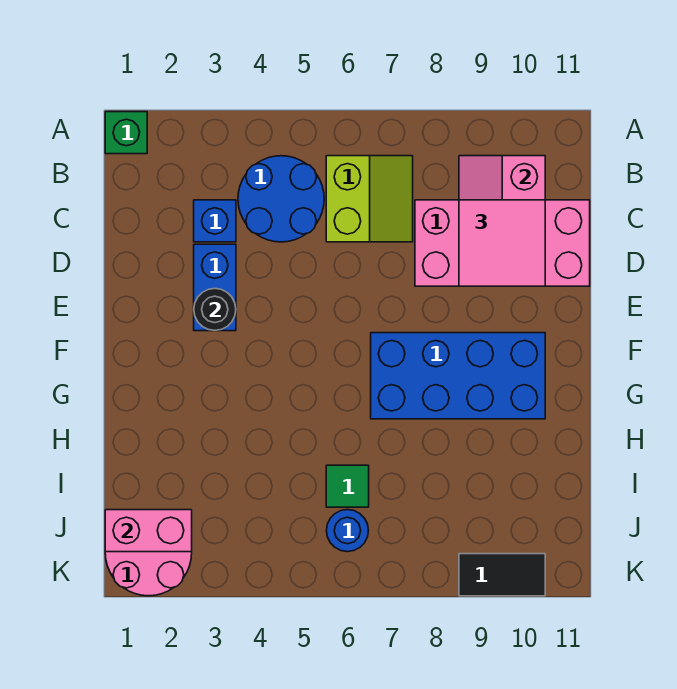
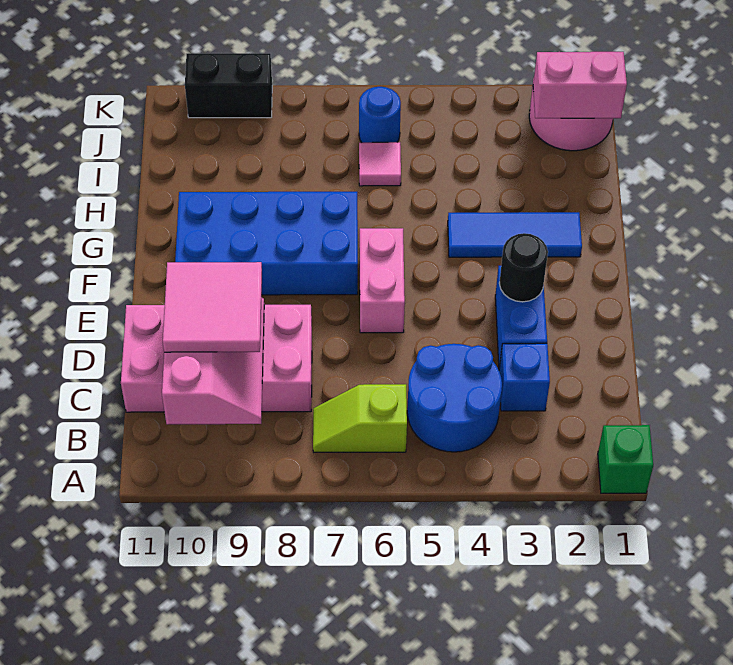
lime slope B6:C7 level 1 top 6 -> lime slope B6:B7 level 1 top 6
none -> pink brick E6:F6 level 1
none -> blue tile G2:G4 level 1
green tile I6 level 1 -> pink tile I6 level 1
black tile K9:K10 level 1 -> black brick K9:K10 level 1

